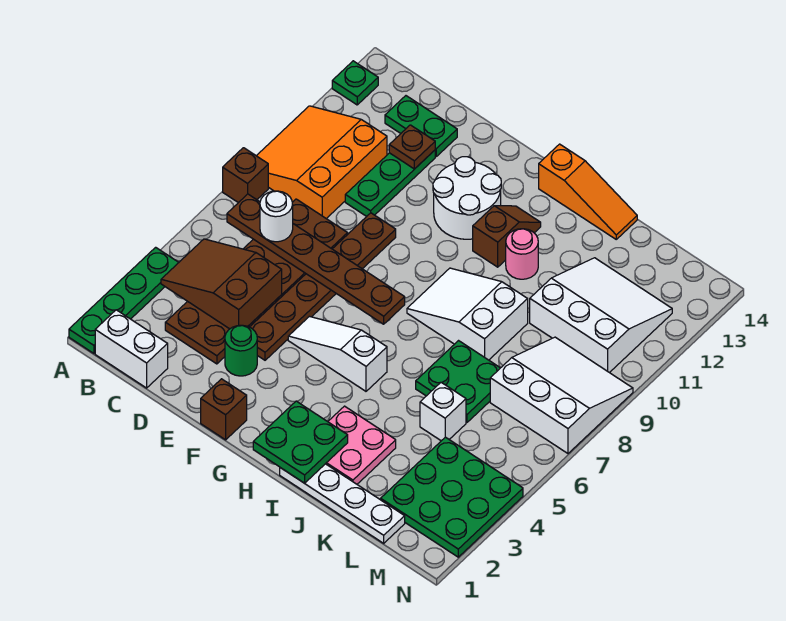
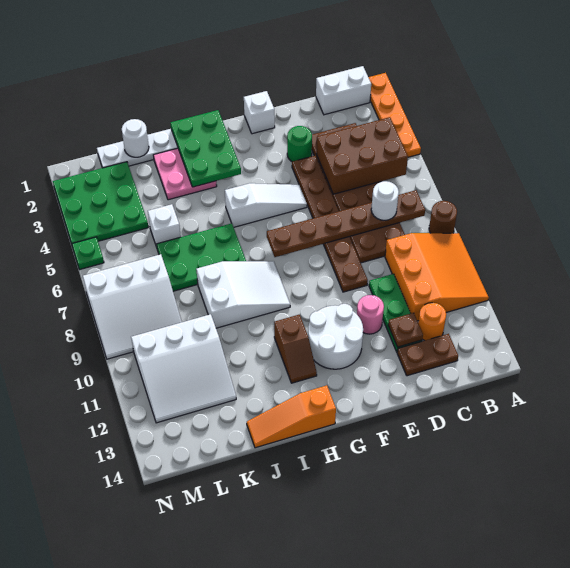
green plate A1:A4 level 1 -> orange plate A1:A4 level 1
brown brick A8 level 1 -> brown round brick A8 level 1
green plate A13 level 1 -> green plate N5 level 1
brown slope B4:D5 level 2 top D -> brown brick B4:D5 level 2
none -> orange round brick C12 level 1
green plate C13:D13 level 1 -> brown plate C13:D13 level 1
brown brick F1 level 1 -> white brick F1 level 1
green plate H1:I2 level 2 -> green plate H1:I3 level 2
pink round brick I11 level 1 -> pink round brick E11 level 1
green plate J6:K7 level 1 -> green plate I6:K7 level 1
none -> white round brick K1 level 2

